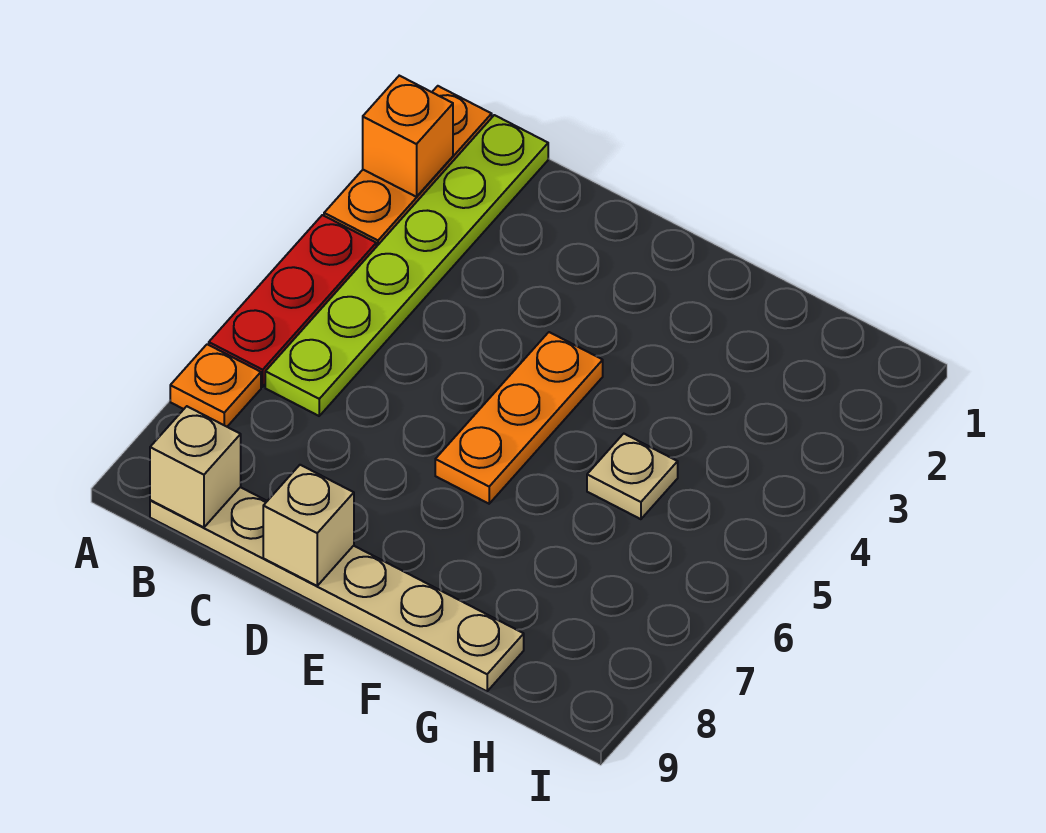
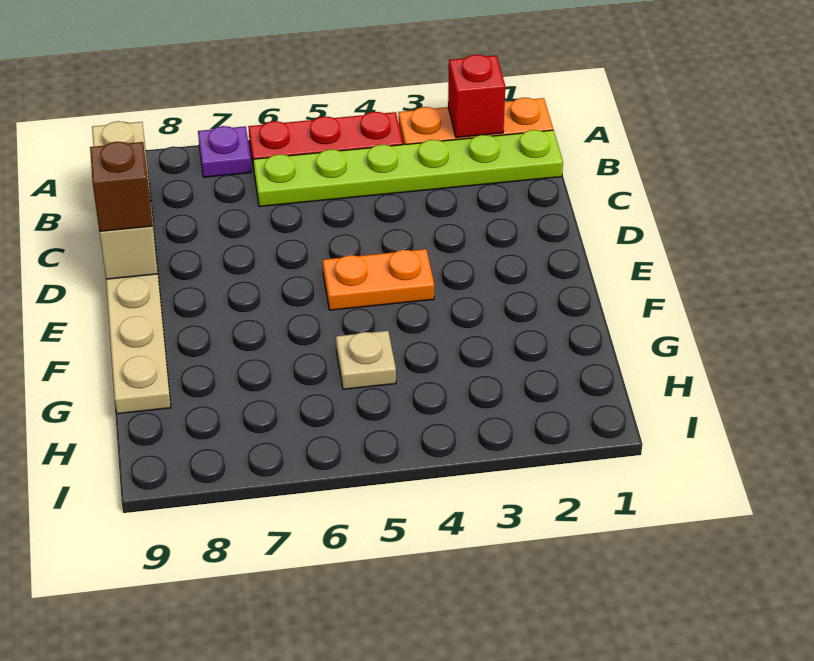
orange brick A2 level 2 -> red brick A2 level 2
orange plate A7 level 1 -> purple plate A7 level 1
none -> brown brick D9 level 3
orange plate E4:E6 level 1 -> orange plate E4:E5 level 1

